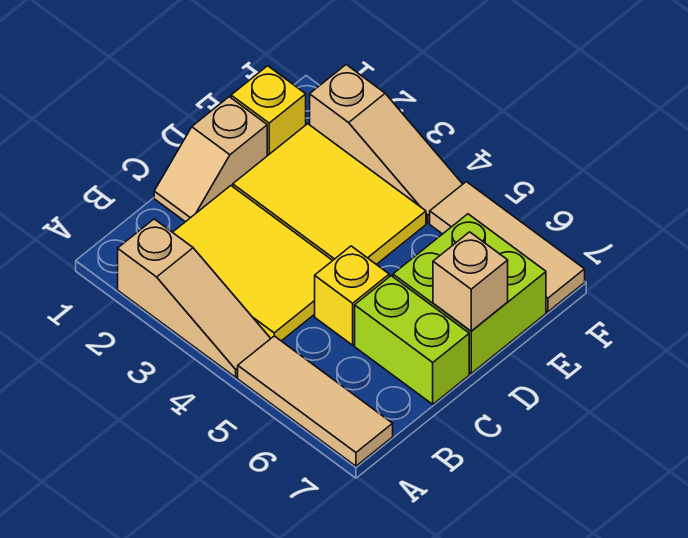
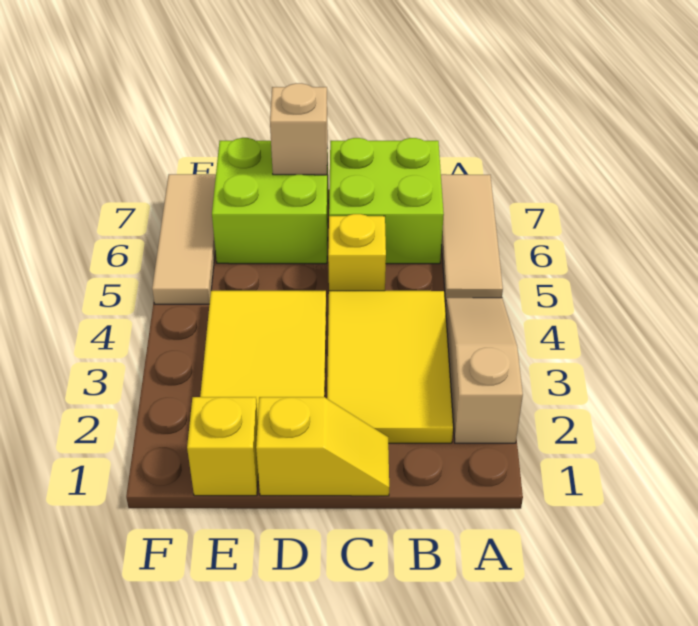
tan slope C1:D1 level 1 top D -> yellow slope C1:D1 level 1 top D
lime brick C6:C7 level 1 -> lime brick B6:C7 level 1
tan slope F2:F4 level 1 top 2 -> none

